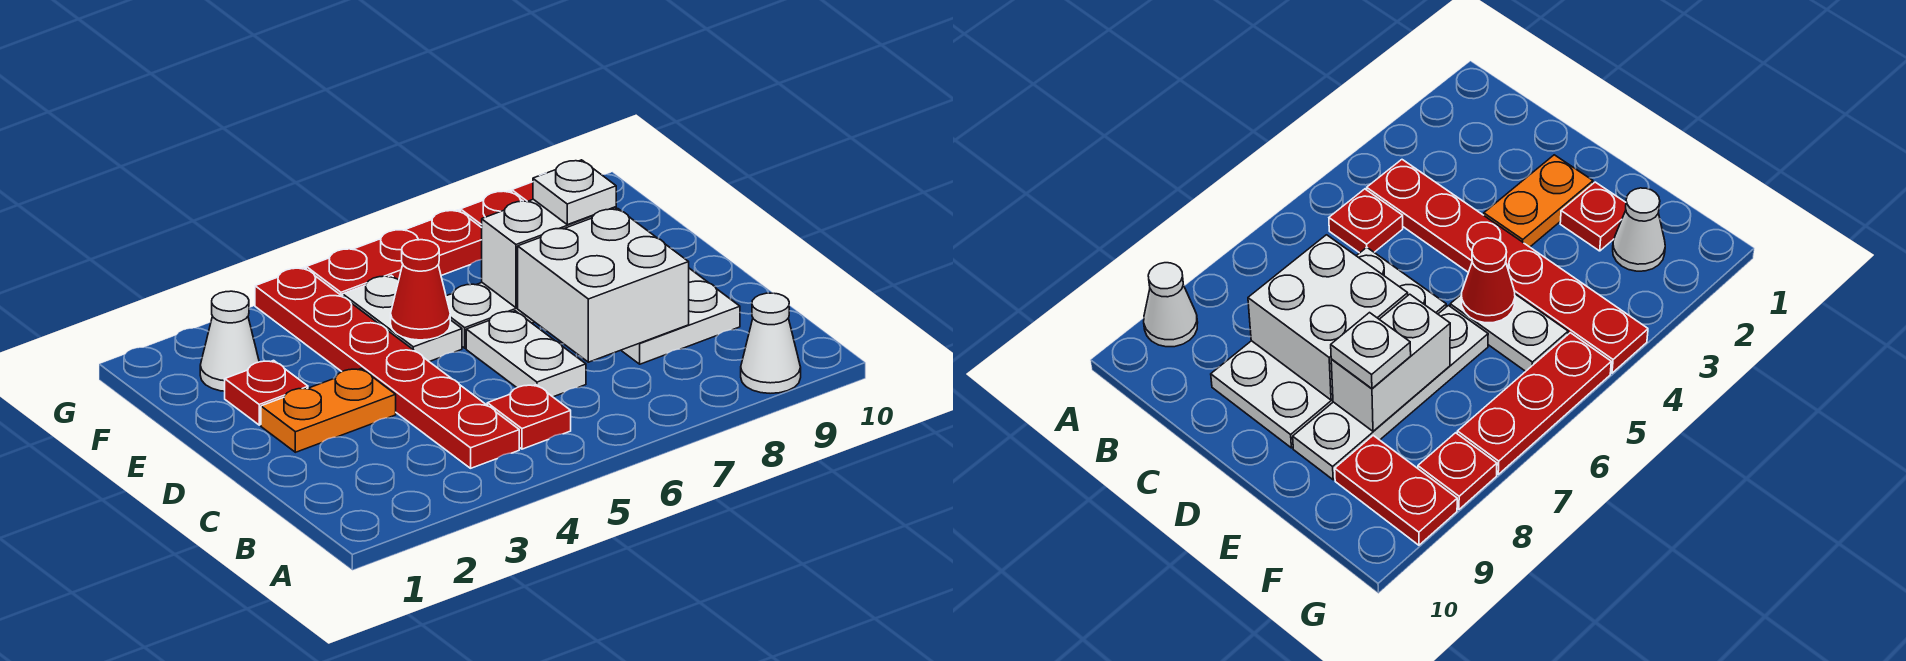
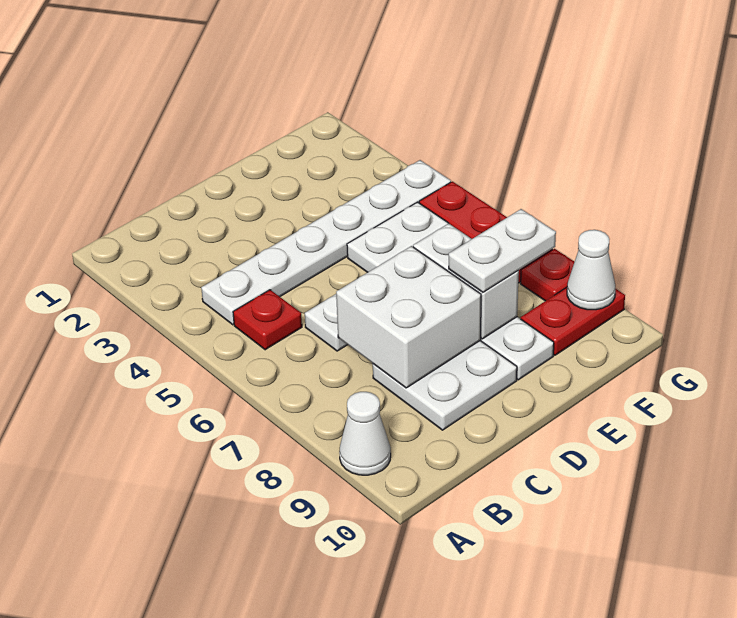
red plate B4:G4 level 1 -> white plate B4:G4 level 1
orange plate D2:D3 level 1 -> none
red plate E2 level 1 -> none
red cone E5 level 2 -> none
white plate E8 level 3 -> white plate E8:F8 level 3
white cone F2 level 1 -> white cone G9 level 2

